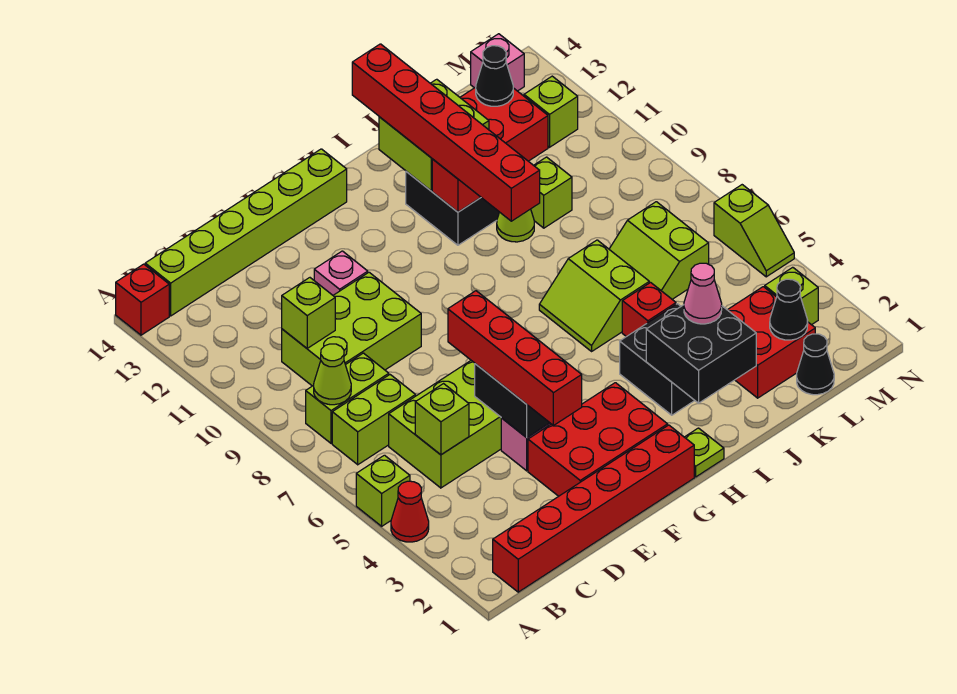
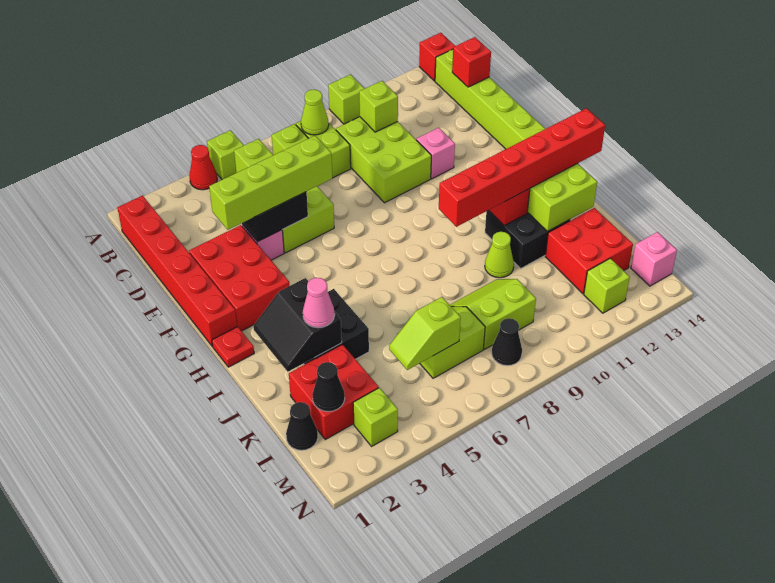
red brick E3:E6 level 3 -> lime brick E3:E6 level 3
lime plate H1 level 1 -> red plate H1 level 1
black brick I2:J3 level 2 -> black slope I2:J3 level 2 top 3
lime slope I6:J7 level 1 top J -> lime slope K8:L9 level 1 top L
red brick J5 level 1 -> red brick C14 level 2
lime brick K10 level 1 -> lime brick A10 level 1
black cone L13 level 2 -> black cone M8 level 1
lime slope N5:N6 level 1 top 6 -> lime slope L5:L6 level 2 top 6

